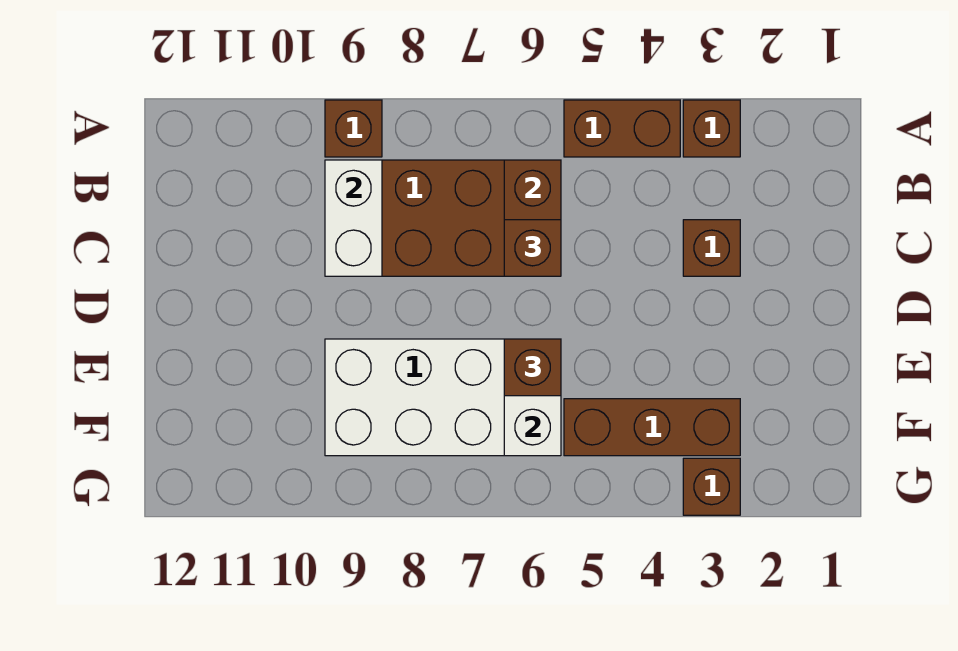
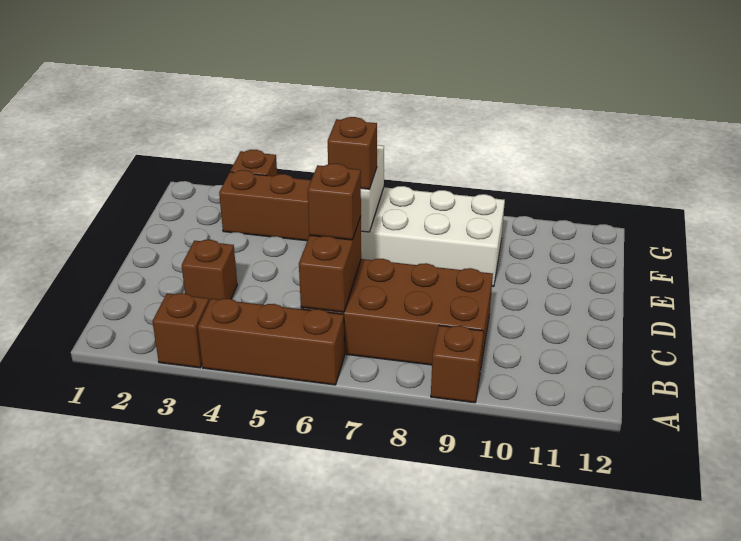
brown brick A4:A5 level 1 -> brown brick A4:A6 level 1
white brick B9:C9 level 2 -> none

